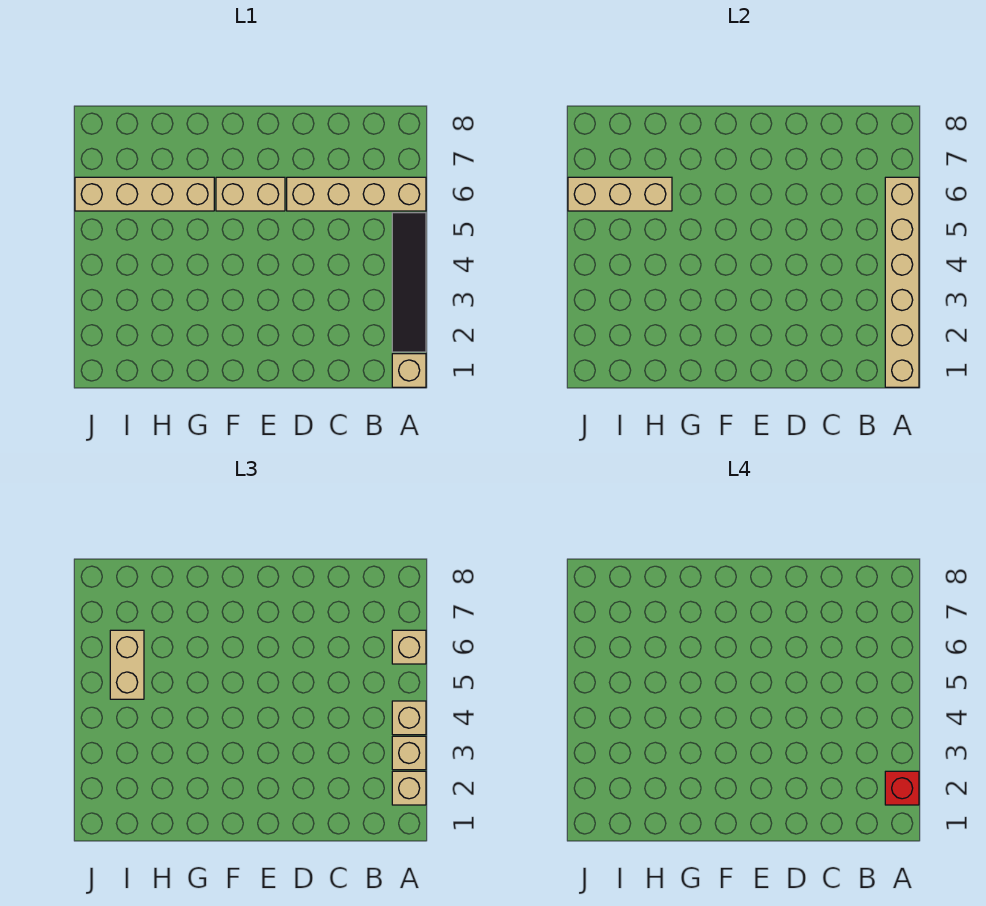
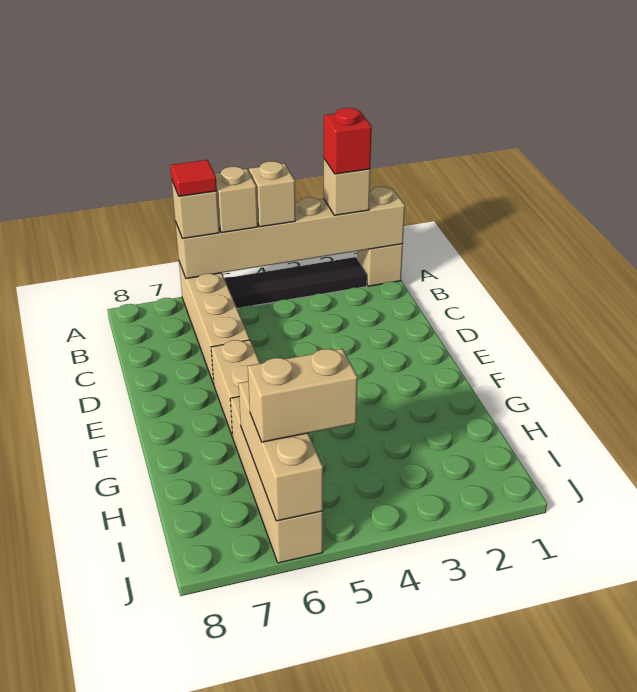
tan brick A3 level 3 -> tan brick A5 level 3
none -> red tile A6 level 4

